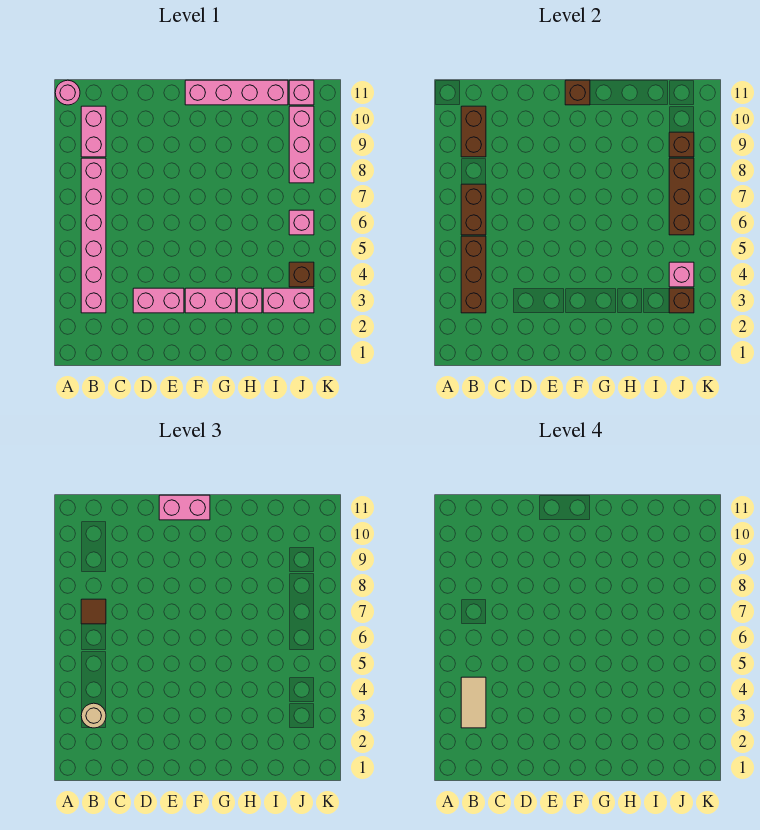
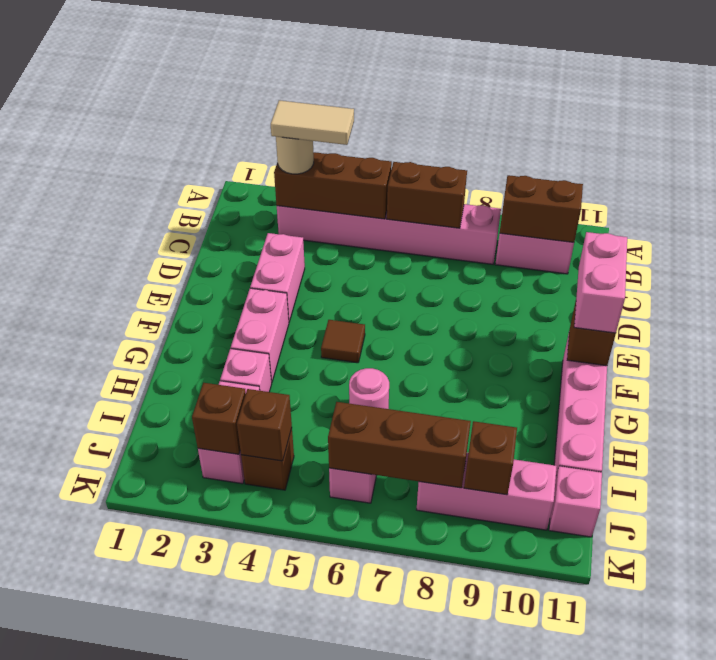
pink round brick A11 level 1 -> pink round brick H6 level 1
brown tile B7 level 3 -> brown tile F5 level 1
pink brick J4 level 2 -> brown brick J4 level 2

